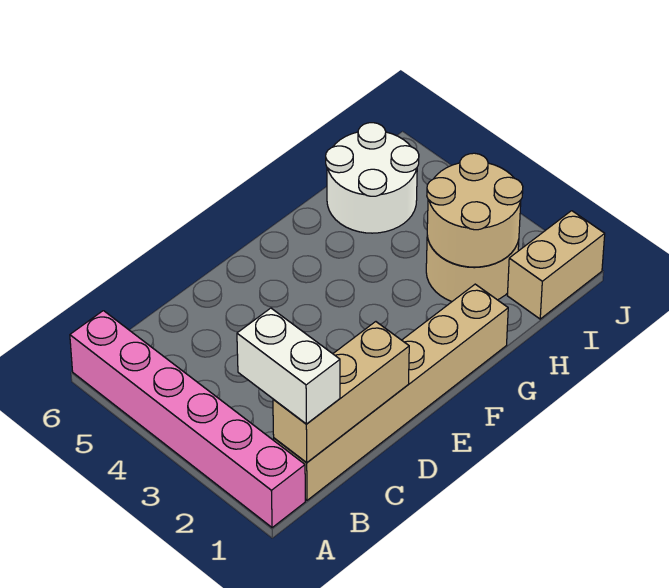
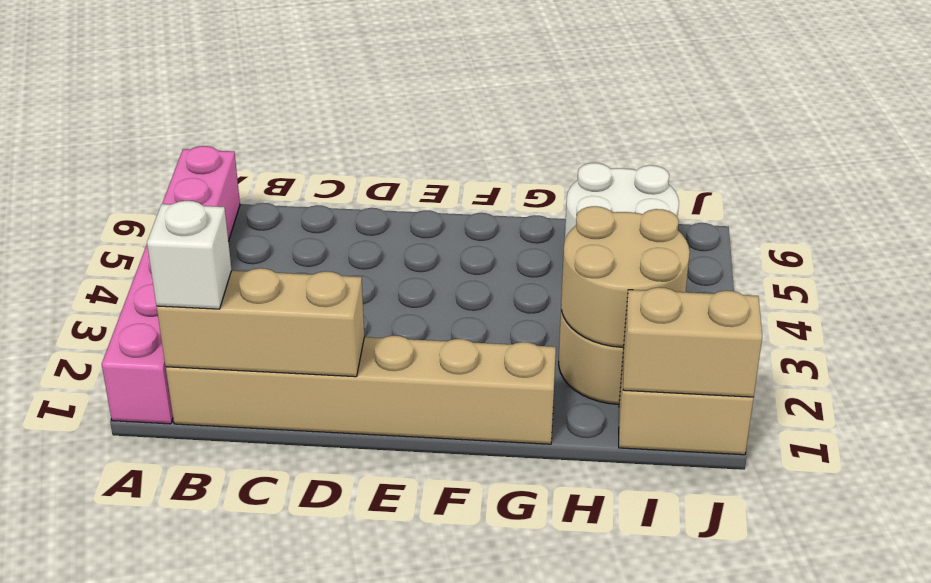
white brick B1:B2 level 3 -> white brick B1 level 3
none -> tan brick I1:J1 level 2

